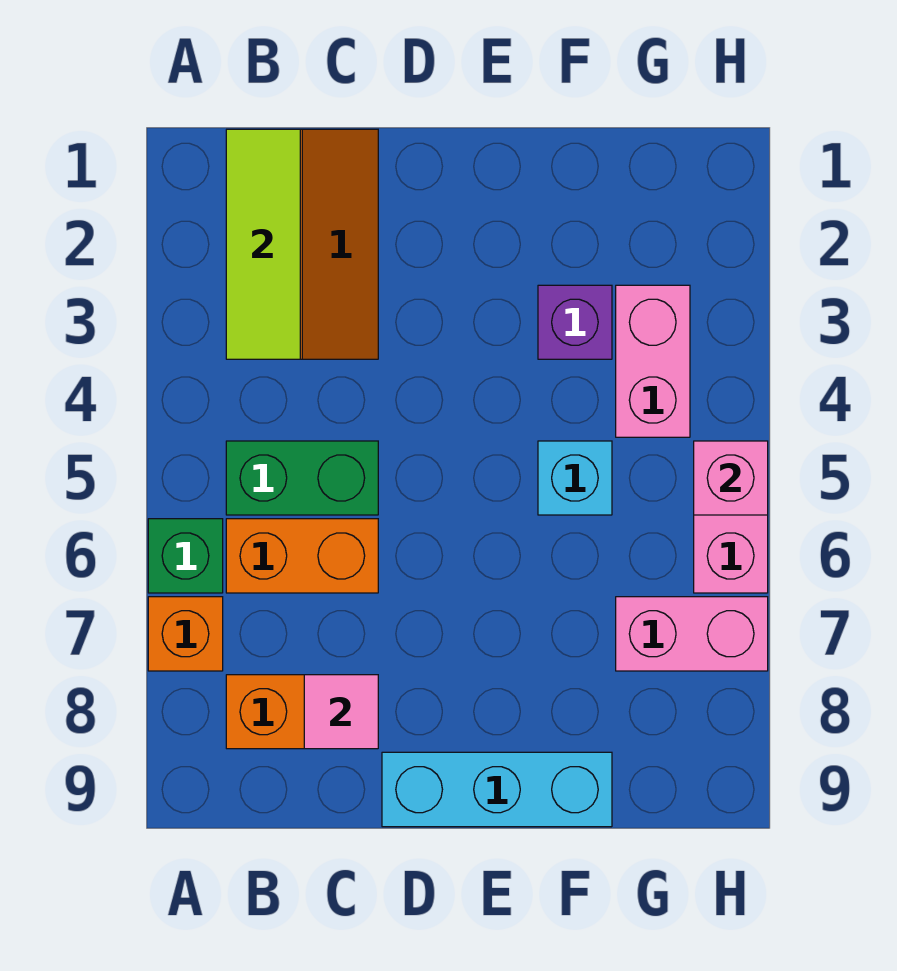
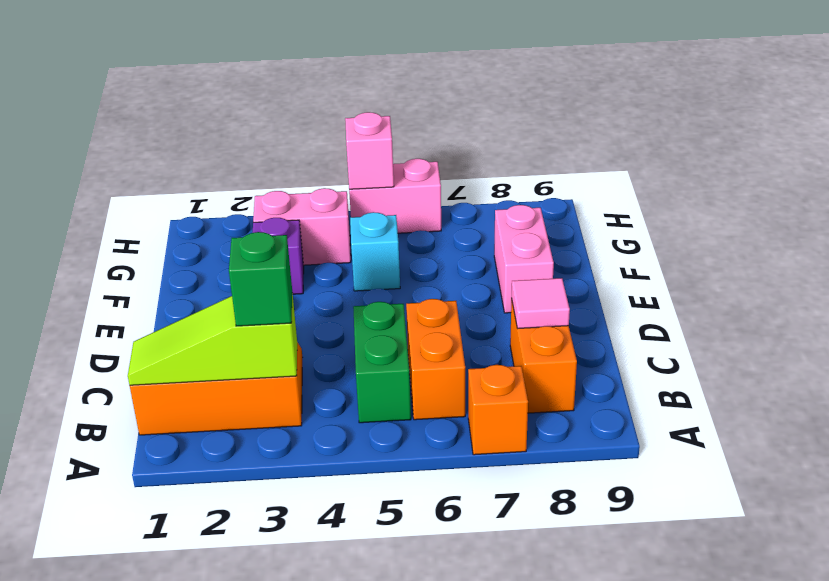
green brick A6 level 1 -> green brick B3 level 3
lime tile B1:B3 level 2 -> lime slope B1:B3 level 2 top 3
cyan brick D9:F9 level 1 -> none
pink brick G7:H7 level 1 -> pink brick E8:F8 level 1

